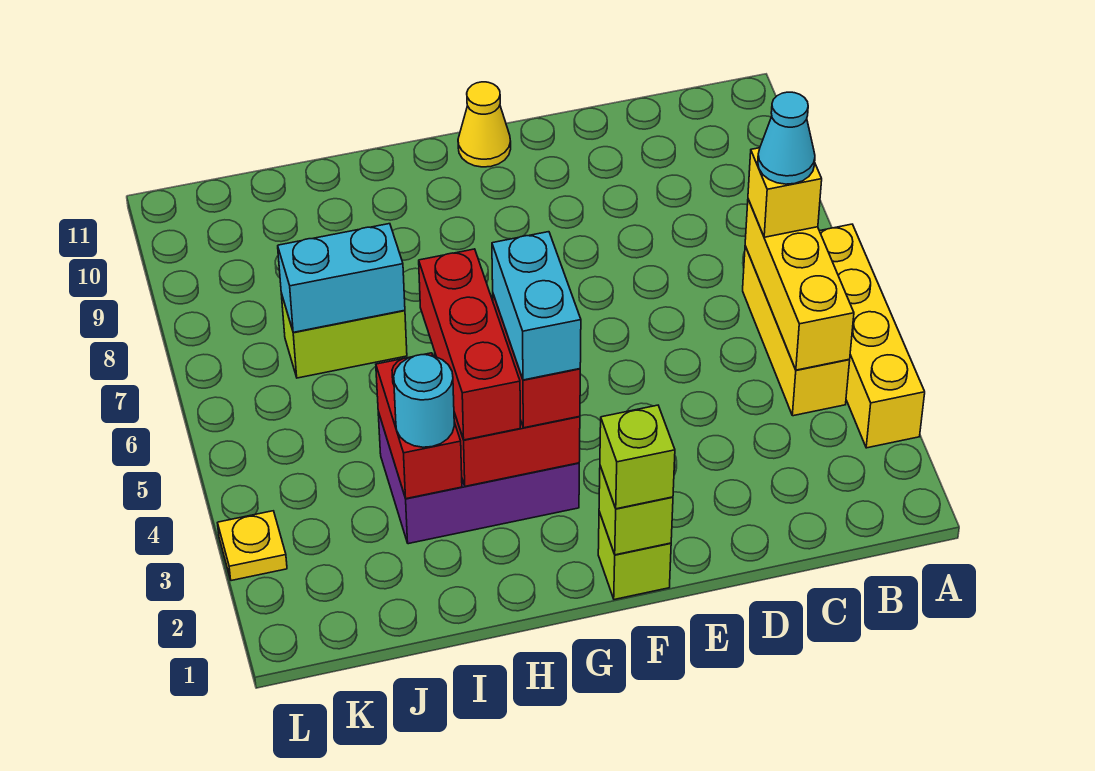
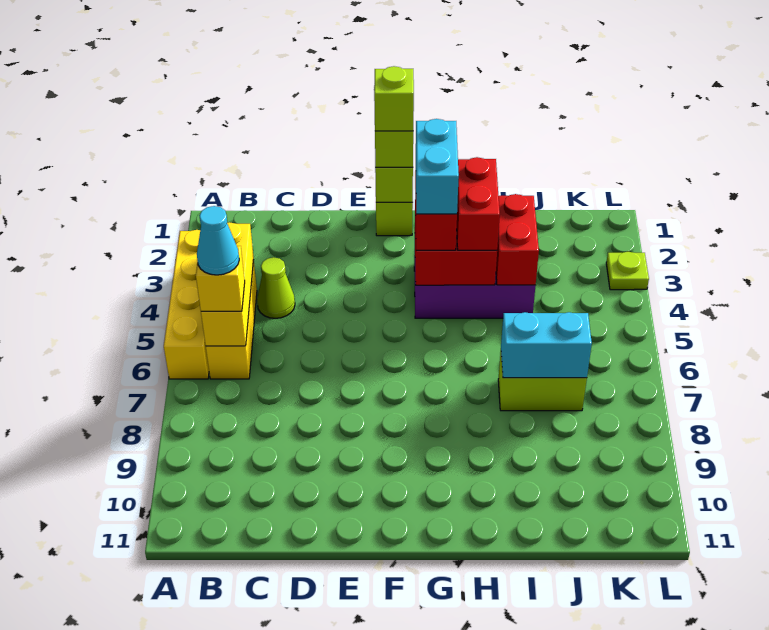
none -> lime cone C4 level 1
none -> lime brick F1 level 4
yellow cone F11 level 1 -> none
red brick H3:H5 level 3 -> red brick H3:H4 level 3
cyan round brick I3 level 3 -> none
yellow plate L3 level 1 -> lime plate L3 level 1

